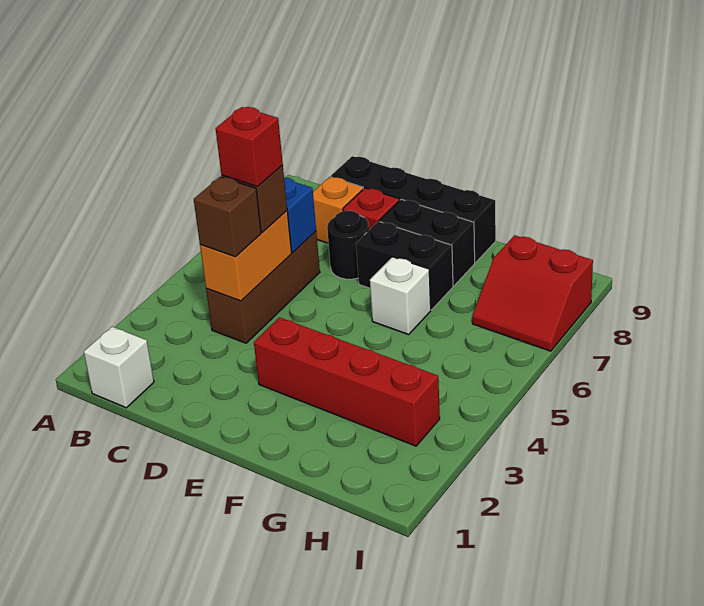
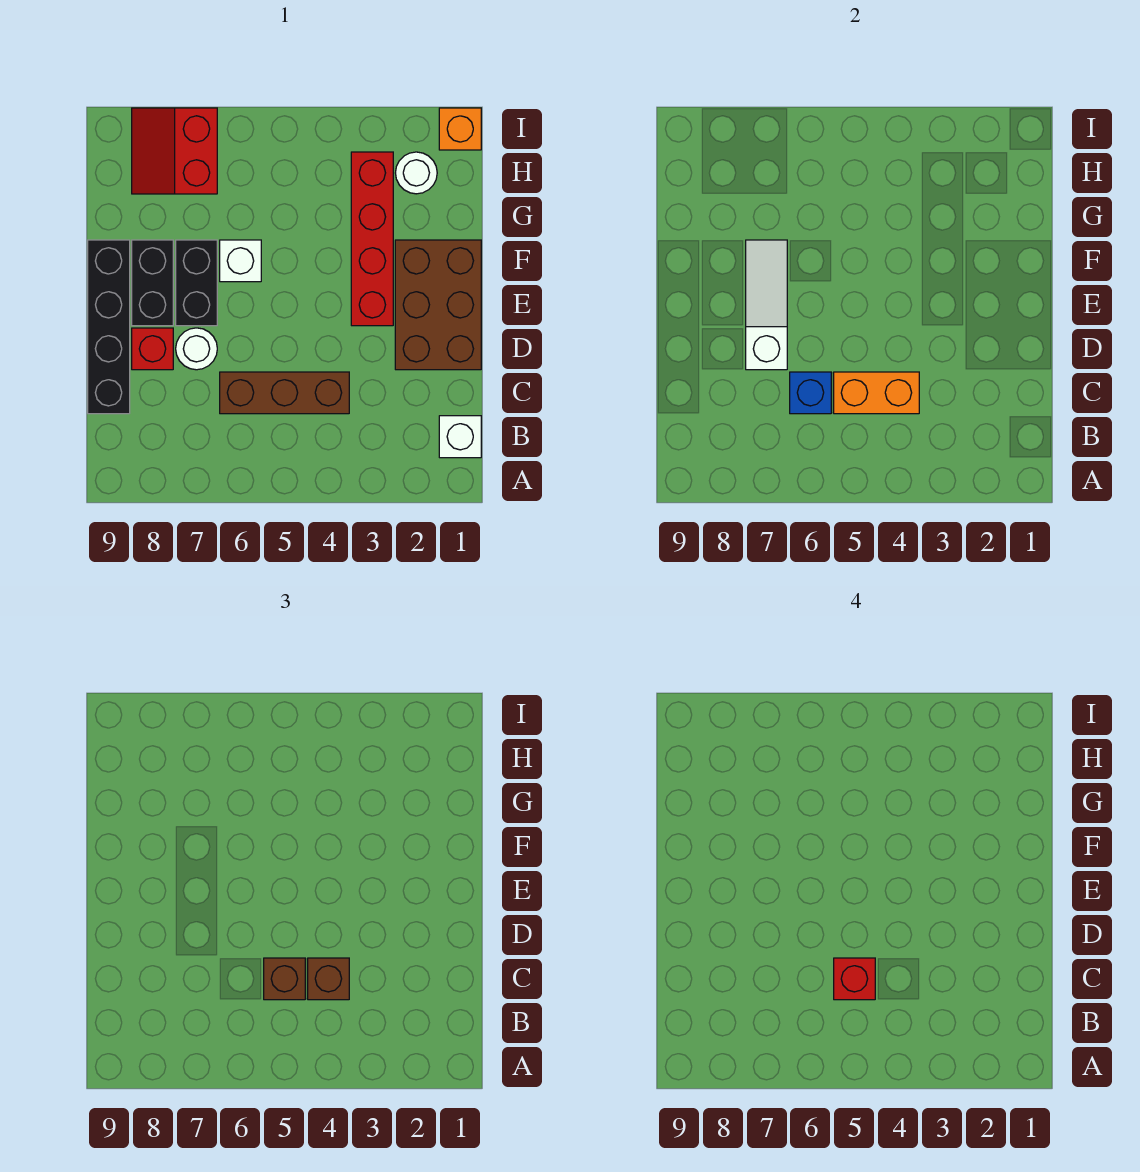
orange brick C8 level 1 -> orange brick I1 level 1
none -> brown brick D1:F2 level 1
black round brick D7 level 1 -> white round brick D7 level 1
none -> white slope D7:F7 level 2 top D
none -> white round brick H2 level 1
red slope H7:I8 level 1 top 8 -> red slope H7:I8 level 1 top 7

